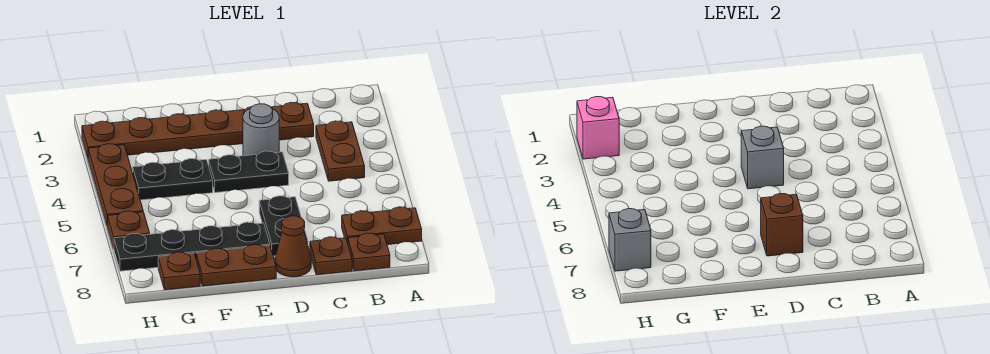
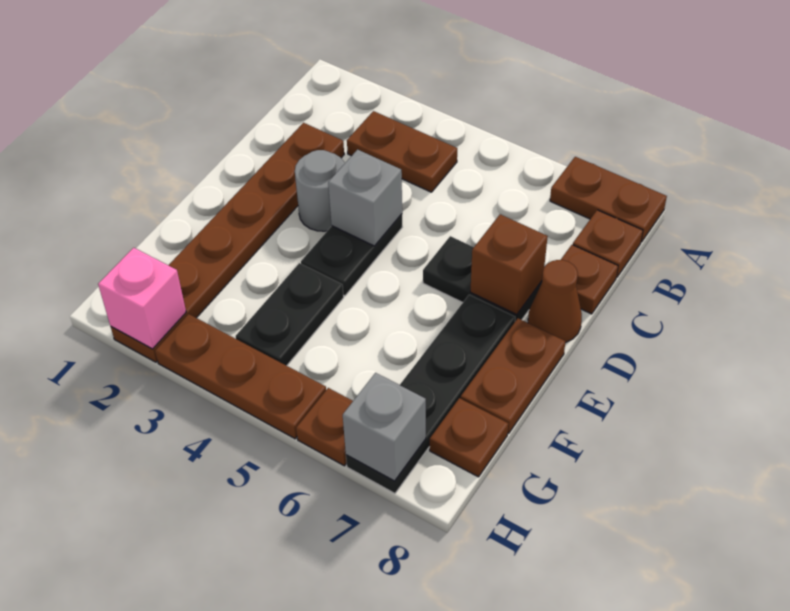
brown plate A7:B7 level 1 -> brown plate A7:A8 level 1

